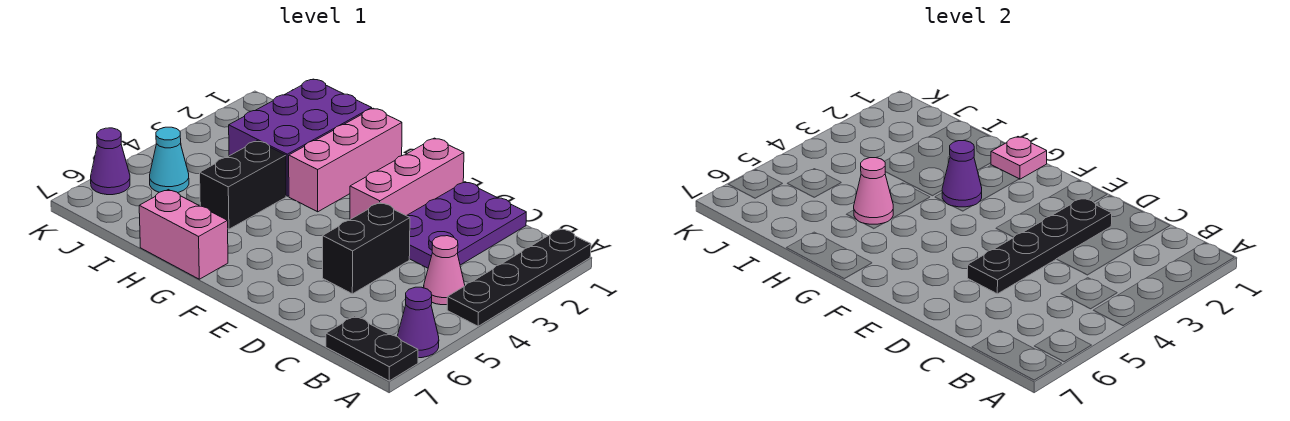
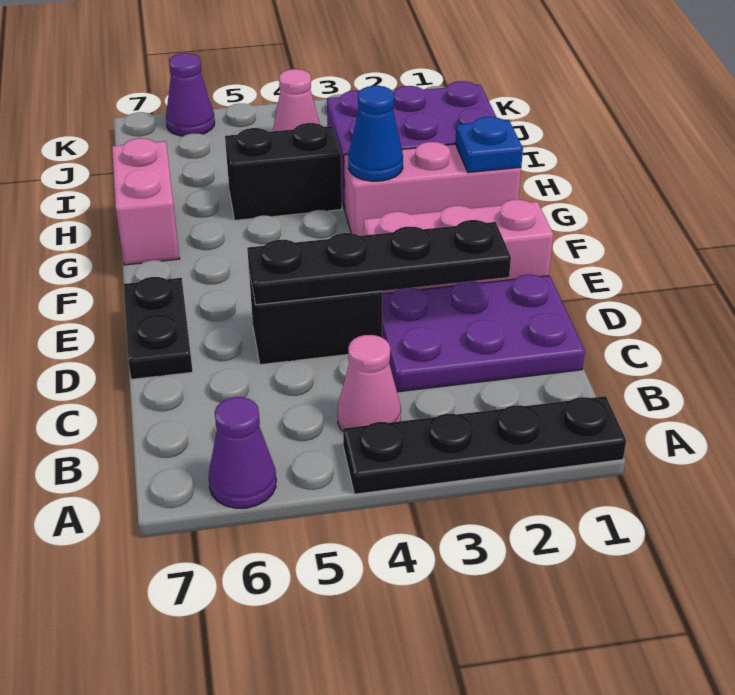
black plate A7:B7 level 1 -> black plate D7:E7 level 1
pink plate G1 level 2 -> blue plate G1 level 2
purple cone G3 level 2 -> blue cone G3 level 2
pink cone H5 level 2 -> pink cone J4 level 1
cyan cone J5 level 1 -> none

